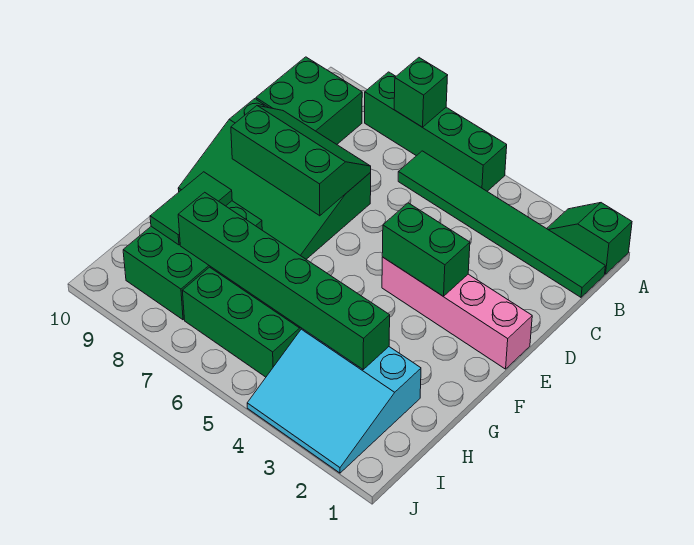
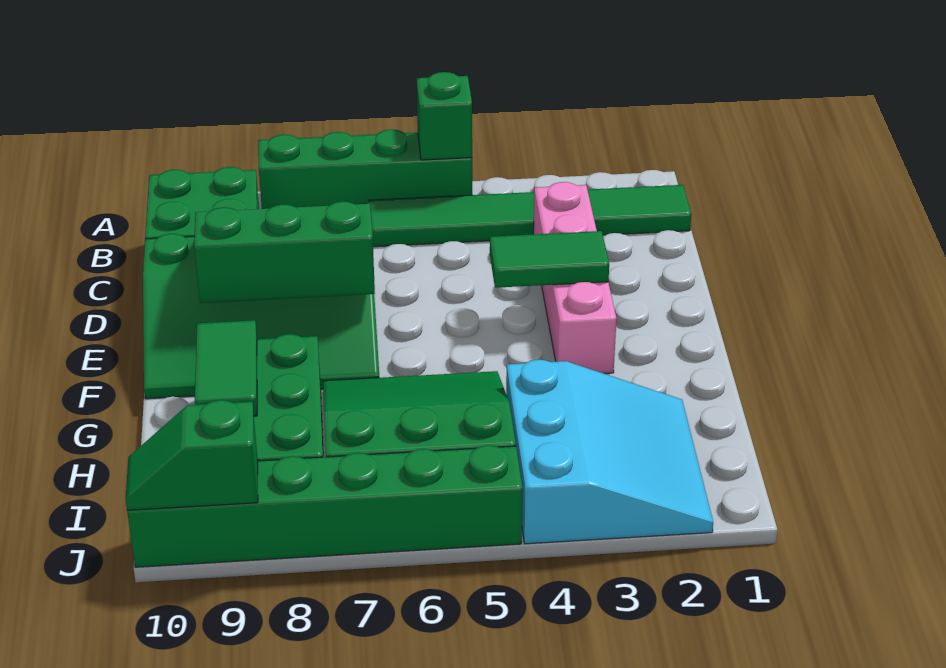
green slope A1:A2 level 1 top 1 -> green slope J9:J10 level 2 top 9
green brick A7 level 2 -> green brick A5 level 2
pink brick E1:E4 level 1 -> pink brick C3:F3 level 1
green brick E3:E4 level 2 -> green tile E3:E4 level 2
cyan slope H2:J4 level 1 top H -> cyan slope H2:J4 level 1 top 4
green brick H3:H8 level 2 -> green brick J5:J10 level 1

